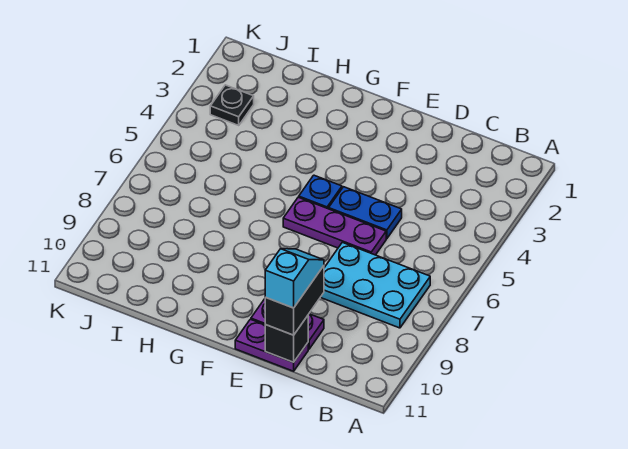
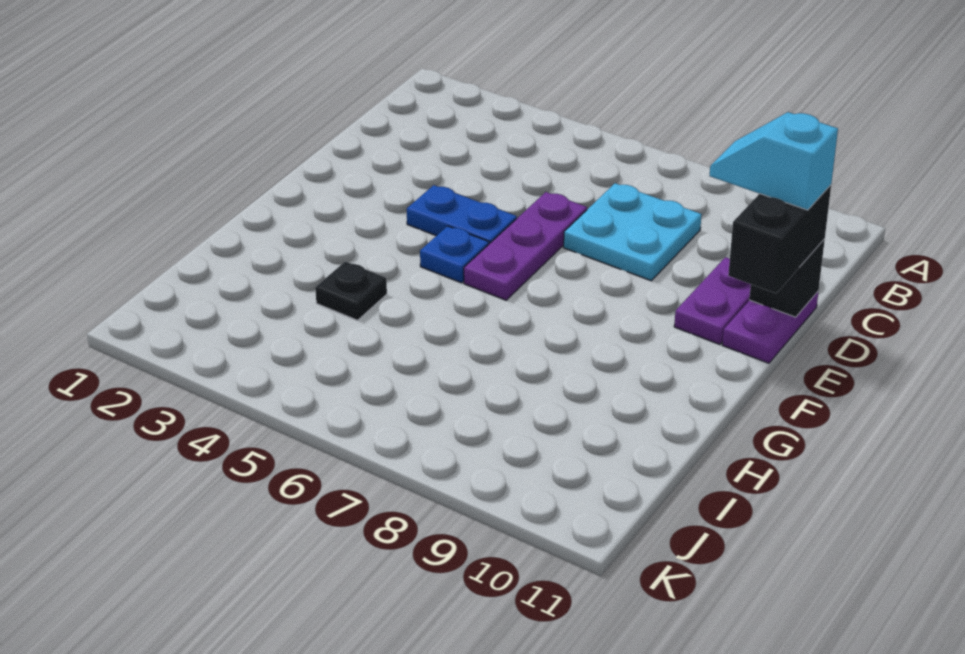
cyan plate B7:D8 level 1 -> cyan plate C7:D8 level 1
blue plate D5:E5 level 1 -> blue plate E4:E5 level 1
black brick D10:D11 level 3 -> black brick D11:E11 level 3
black plate J3 level 1 -> black plate H4 level 1

